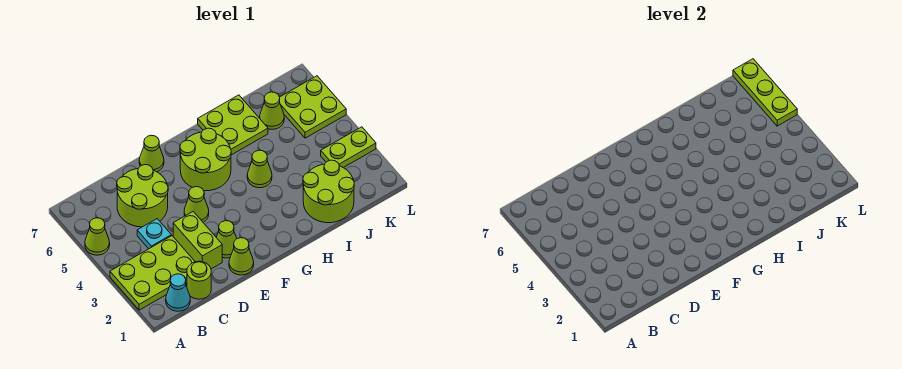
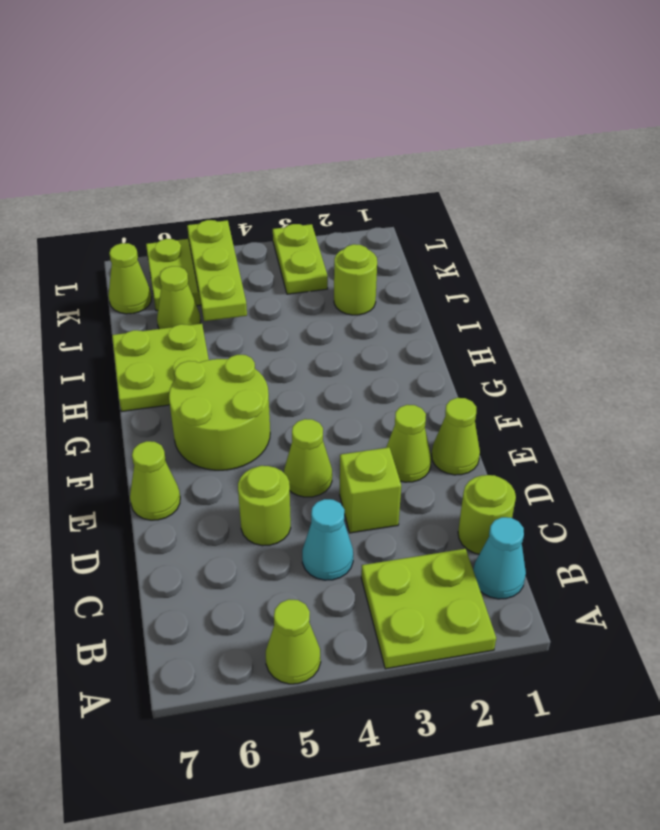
lime plate A2:C3 level 1 -> lime plate A2:B3 level 1
cyan plate C4 level 1 -> cyan cone C4 level 1
lime round brick C5:D6 level 1 -> lime round brick D5 level 1
lime brick D2:D3 level 1 -> lime brick D3 level 1
lime cone H4 level 1 -> lime cone K7 level 1
lime round brick I1:J2 level 1 -> lime round brick J2 level 1
lime plate L5:L7 level 2 -> lime plate J5:L5 level 2

